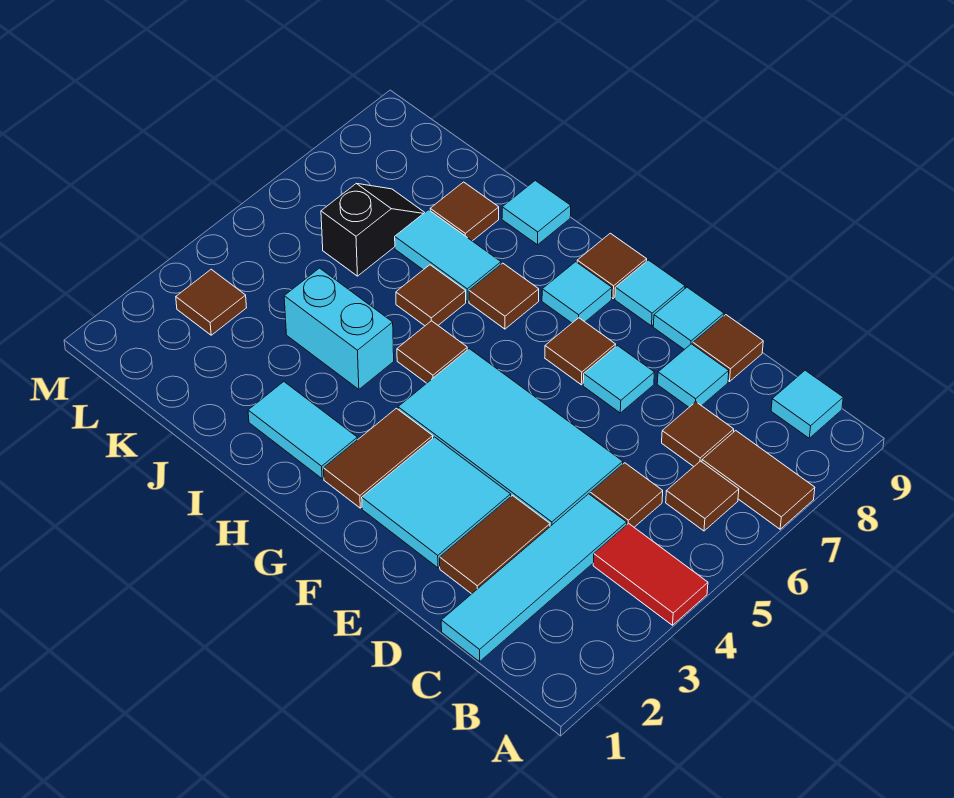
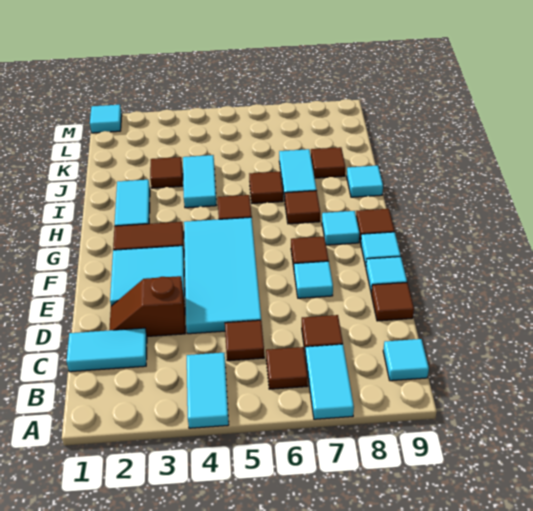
red tile A4:B4 level 1 -> cyan tile A4:B4 level 1
brown tile A7:B7 level 1 -> cyan tile A7:B7 level 1
cyan tile C1:C4 level 1 -> cyan tile C1:C2 level 1
brown tile D2:D3 level 1 -> brown slope D2:D3 level 1 top 3
cyan tile D8 level 1 -> cyan tile M1 level 1
cyan brick I4:J4 level 1 -> cyan tile I4:J4 level 1
black slope K6:K7 level 1 top 6 -> none
brown tile L3 level 1 -> brown tile J3 level 1

